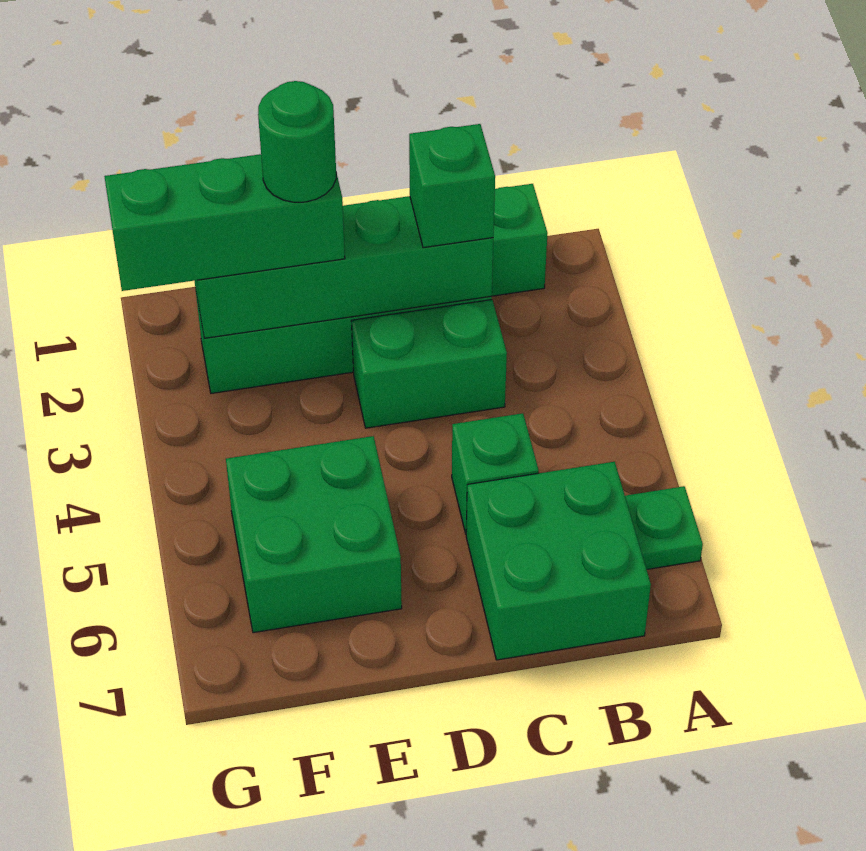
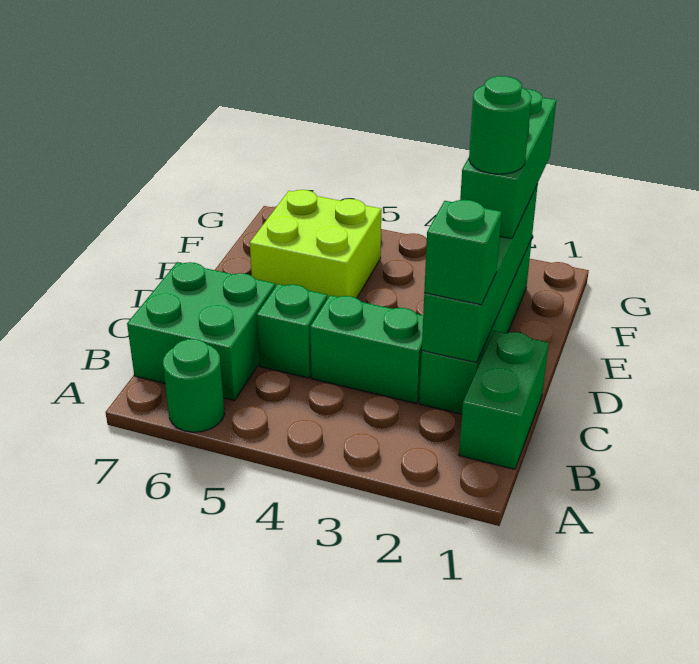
green plate A6 level 1 -> green round brick A6 level 1
green brick C3:D3 level 1 -> green brick C3:C4 level 1
green brick E5:F6 level 1 -> lime brick E5:F6 level 1

